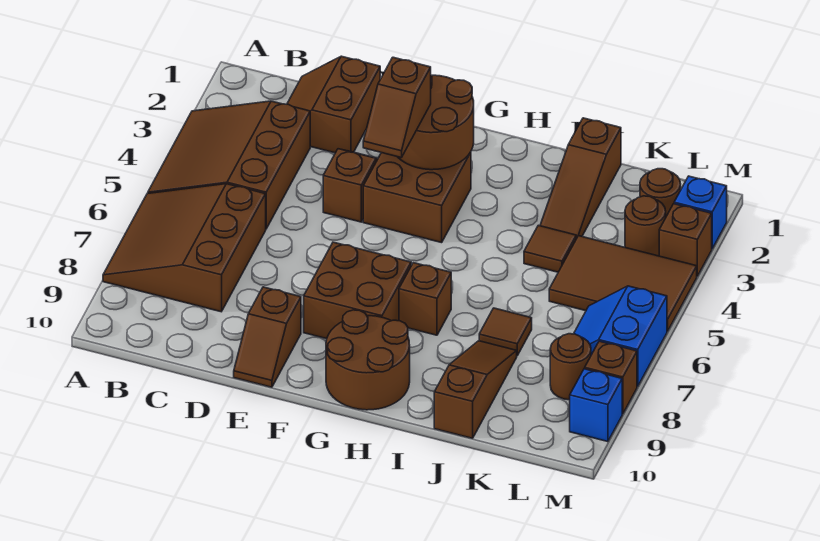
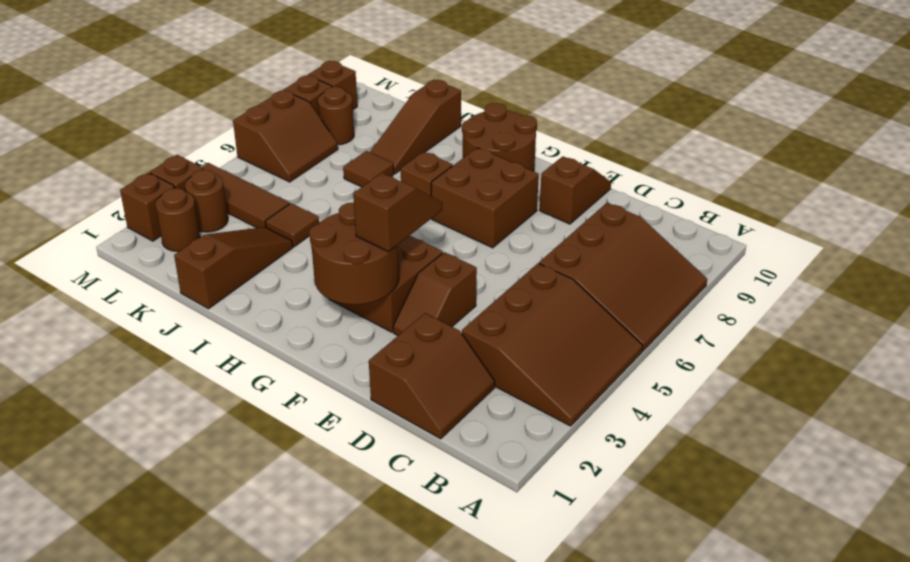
brown tile K4:M5 level 1 -> brown tile K4:M4 level 1
blue slope L6:M7 level 1 top M -> brown slope L6:M7 level 1 top M
blue brick M2 level 1 -> brown brick M2 level 1
blue brick M9 level 1 -> brown brick M9 level 1

